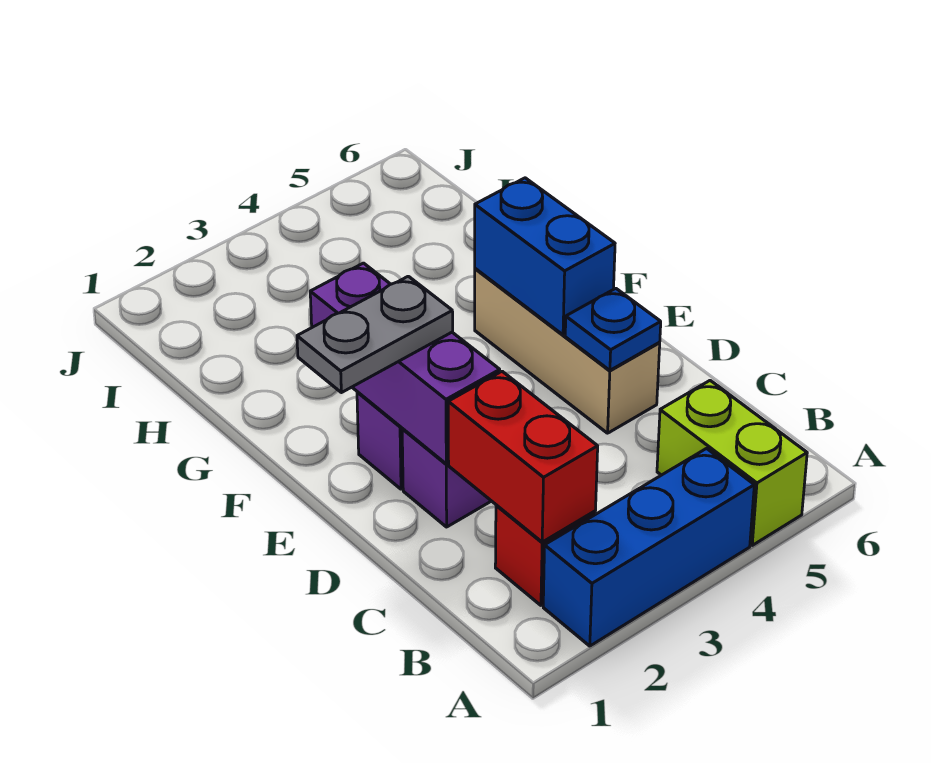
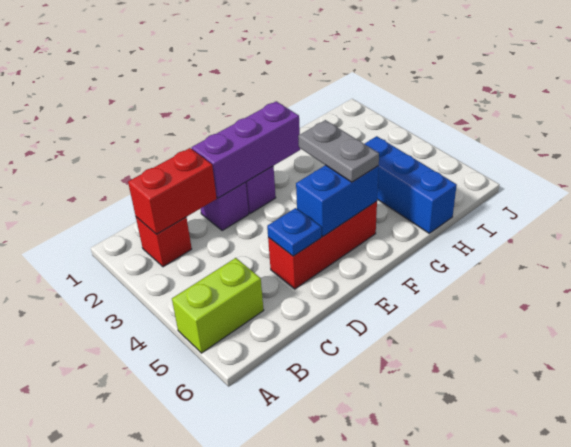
blue brick A2:A4 level 1 -> blue brick H4:H6 level 1
tan brick D5:F5 level 1 -> red brick D5:F5 level 1
grey plate E1:E2 level 3 -> grey plate F4:F5 level 3

